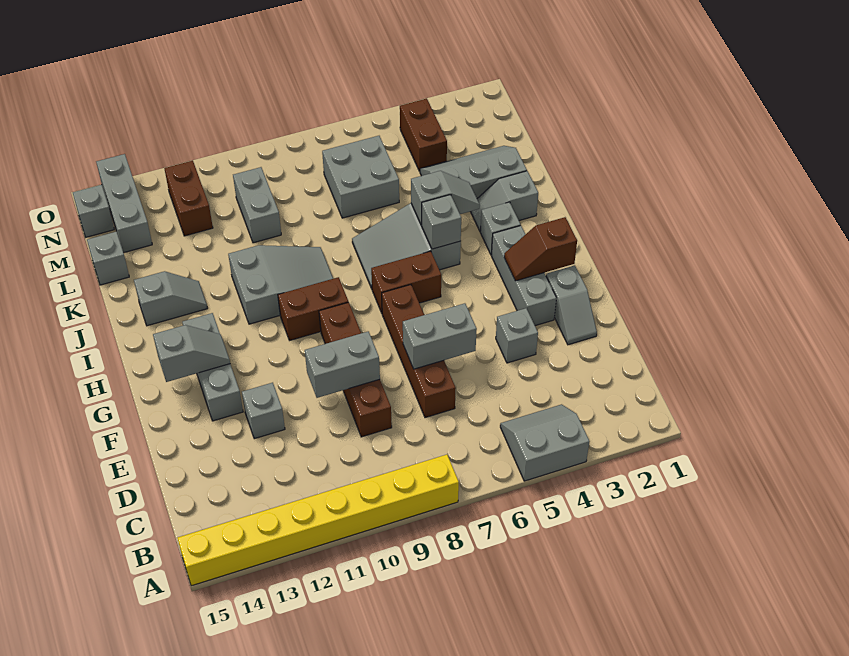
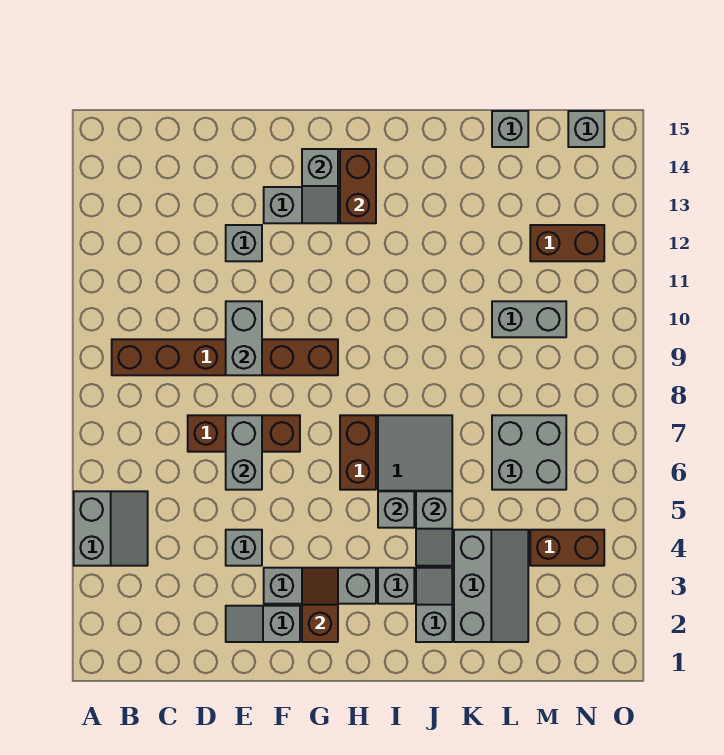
yellow brick A8:A15 level 1 -> none
brown brick D7:G7 level 1 -> brown brick D7:F7 level 1
brown brick D9:G9 level 1 -> brown brick B9:G9 level 1
brown brick H9:H10 level 1 -> brown brick H13:H14 level 2
grey slope I9:J11 level 1 top 11 -> none
grey slope J13:J14 level 1 top 14 -> none
grey brick M14:O14 level 1 -> none

